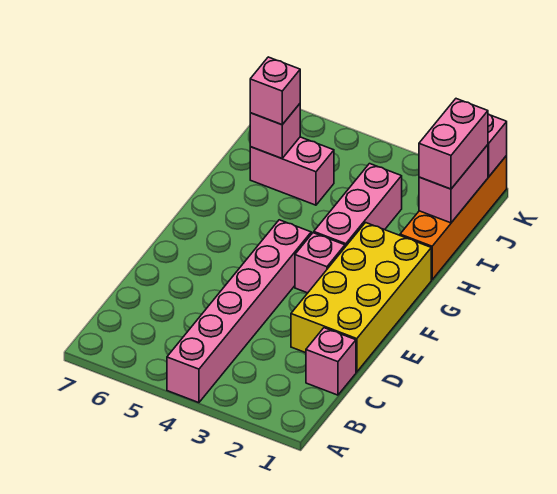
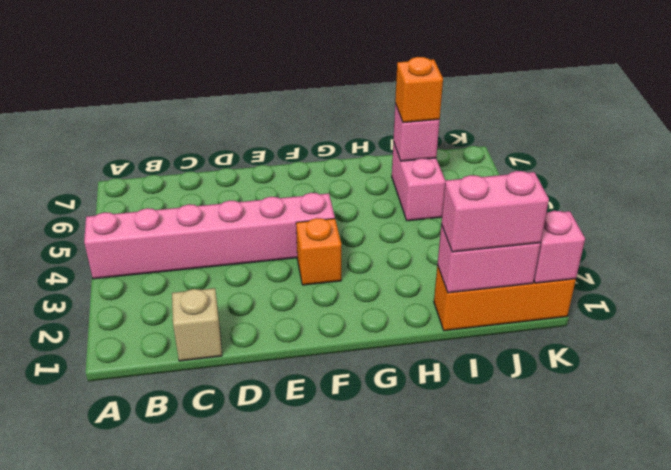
pink brick C1 level 1 -> tan brick C1 level 1
yellow brick D1:G2 level 1 -> none
pink brick F3 level 1 -> orange brick F3 level 1
pink brick G3:I3 level 1 -> none
orange brick H1:K1 level 1 -> orange brick I1:K1 level 1
pink brick I6 level 3 -> orange brick I6 level 3

